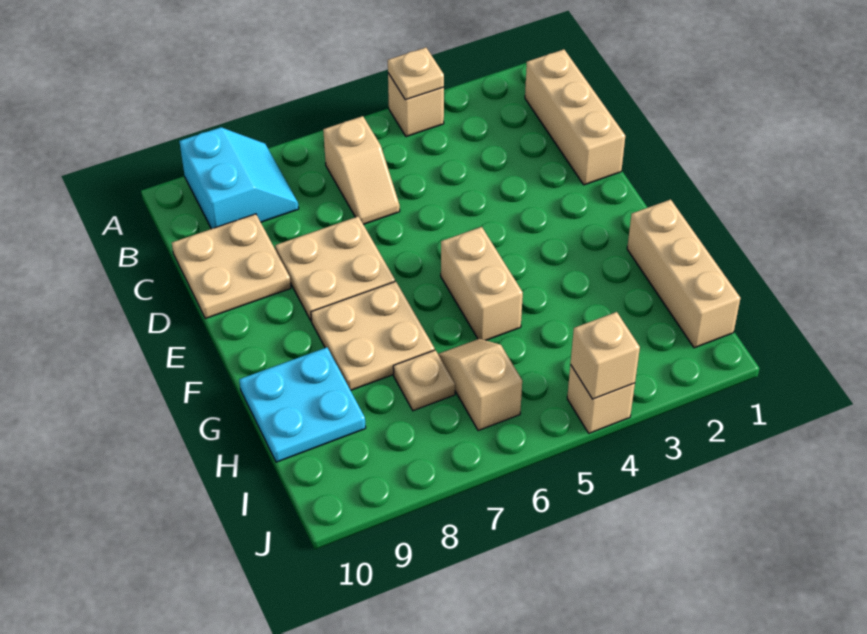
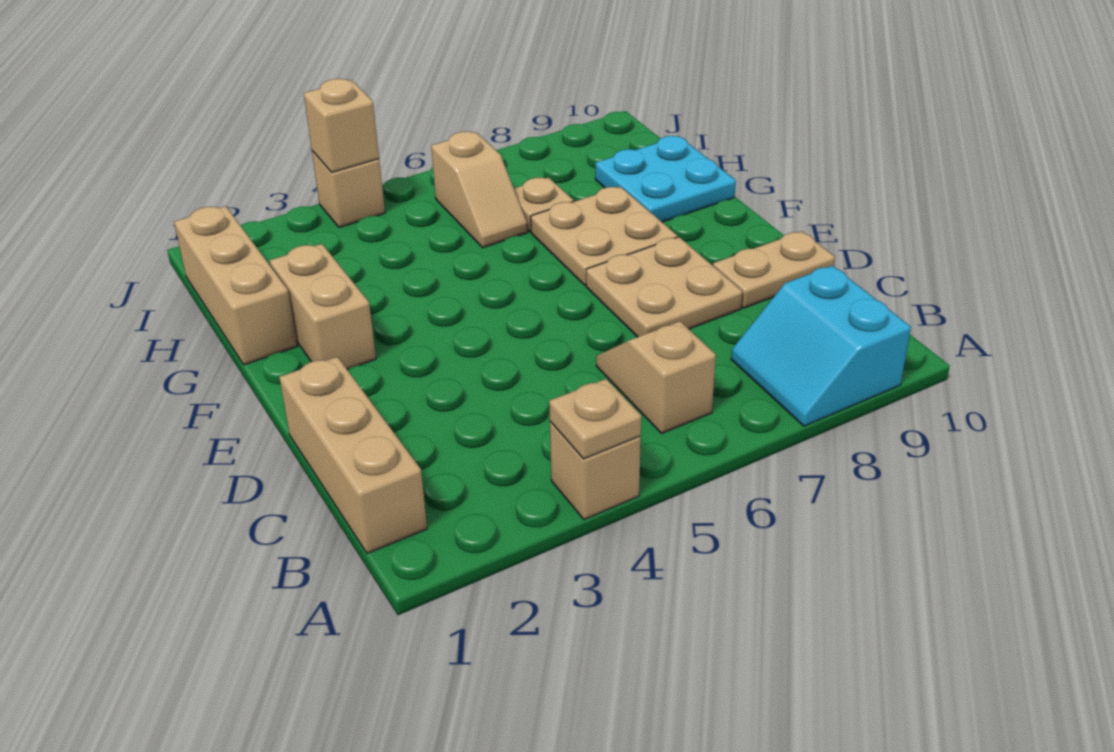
tan plate C9:D10 level 1 -> tan plate D9:D10 level 1
tan brick F5:G5 level 1 -> tan brick F2:G2 level 1

